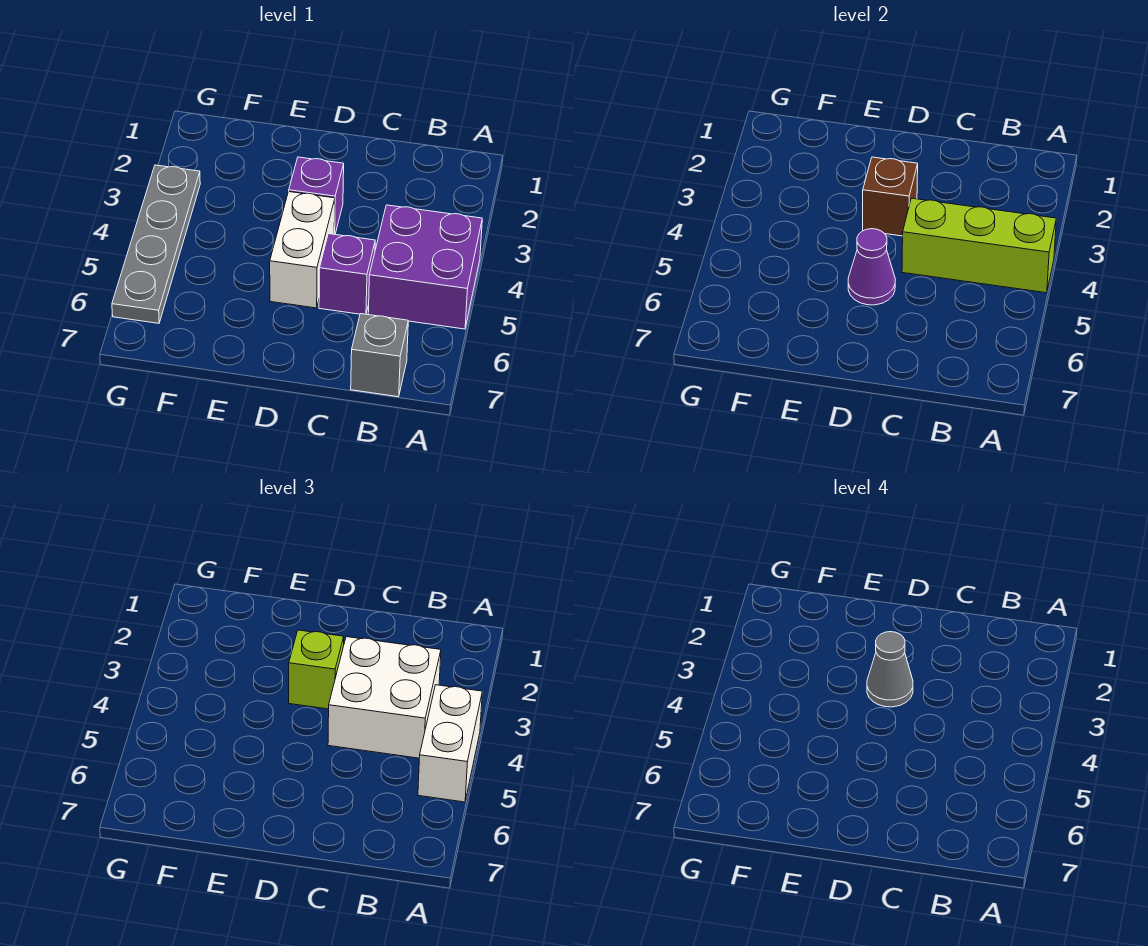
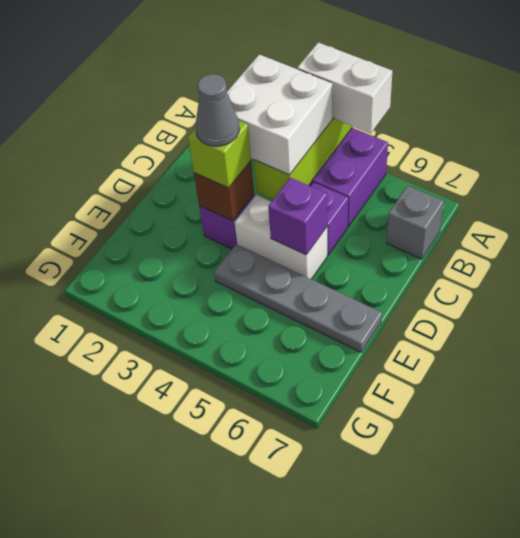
purple cone D5 level 2 -> purple brick D5 level 2
grey plate G3:G6 level 1 -> grey plate E4:E7 level 1

